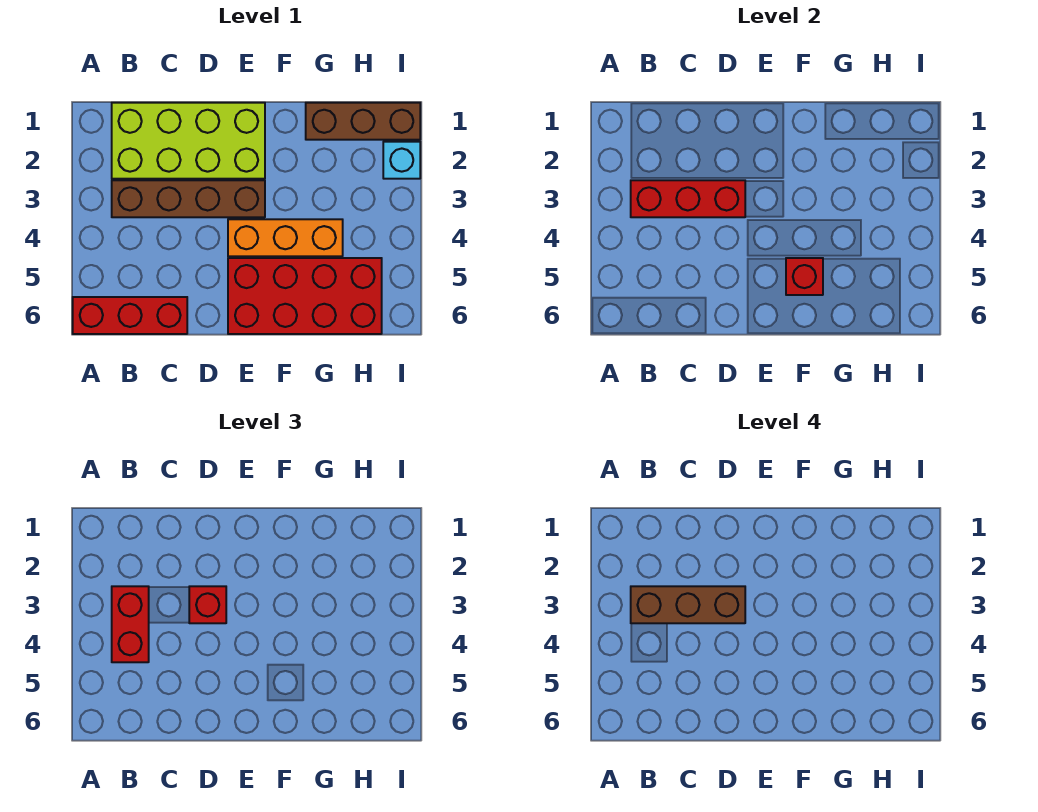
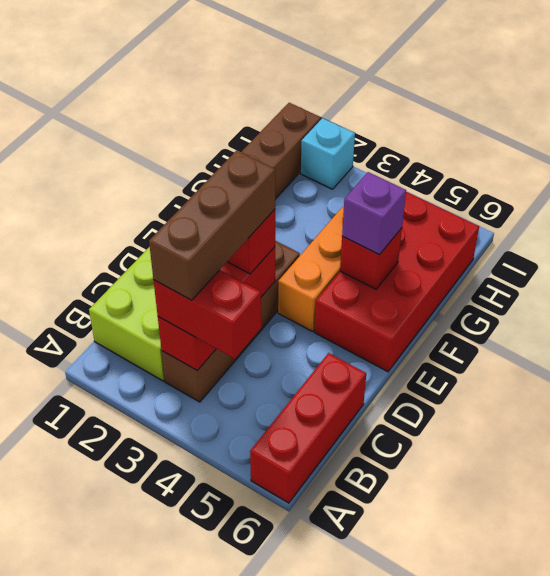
none -> purple brick F5 level 3

